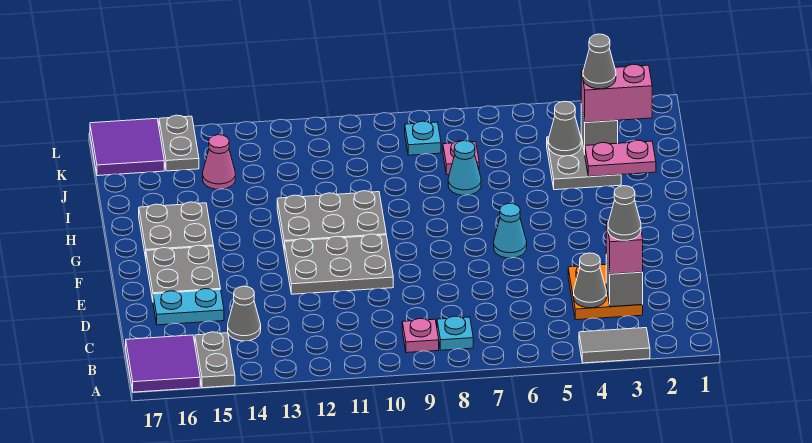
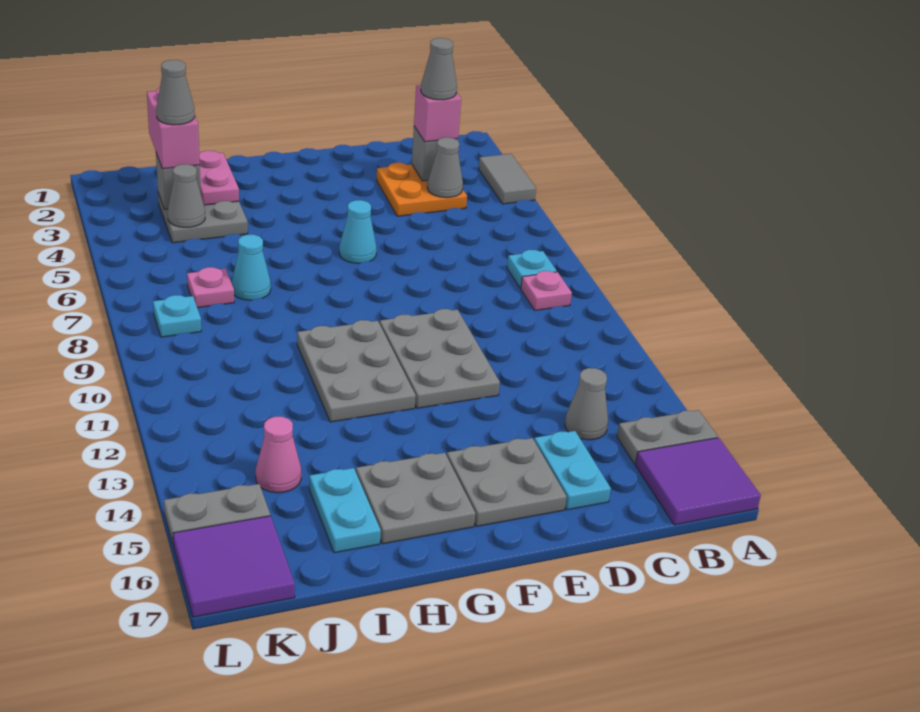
none -> cyan plate I15:I16 level 1

